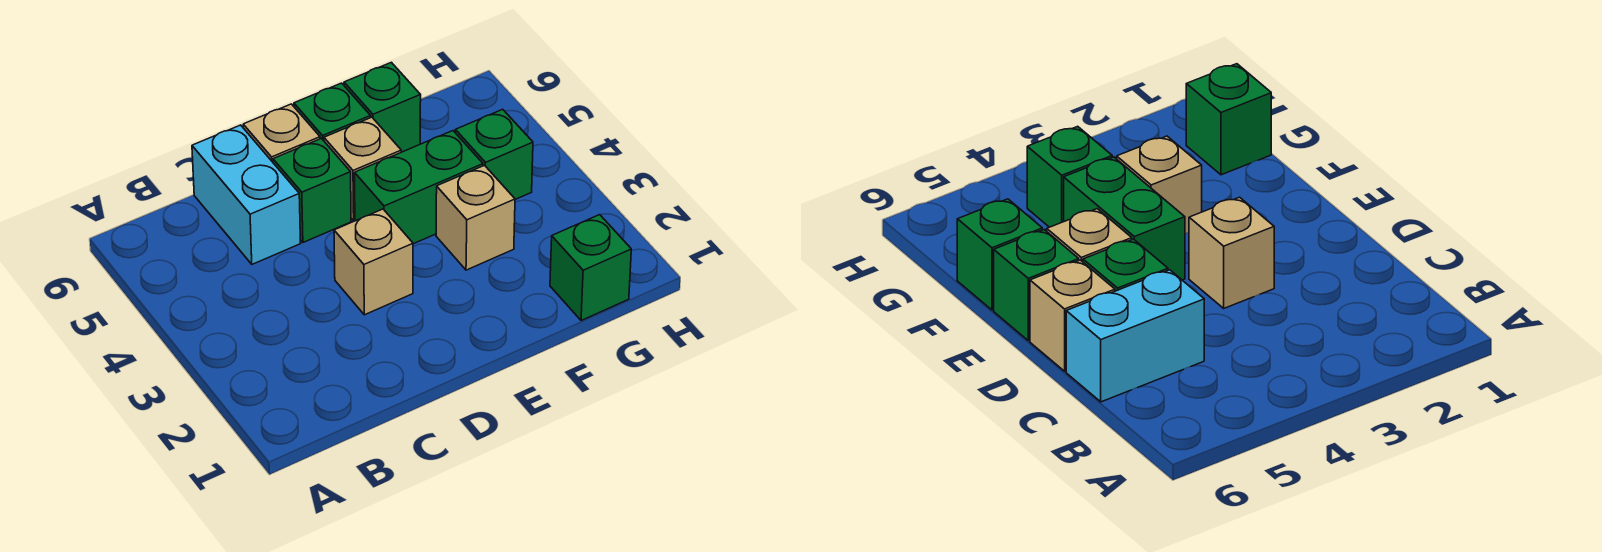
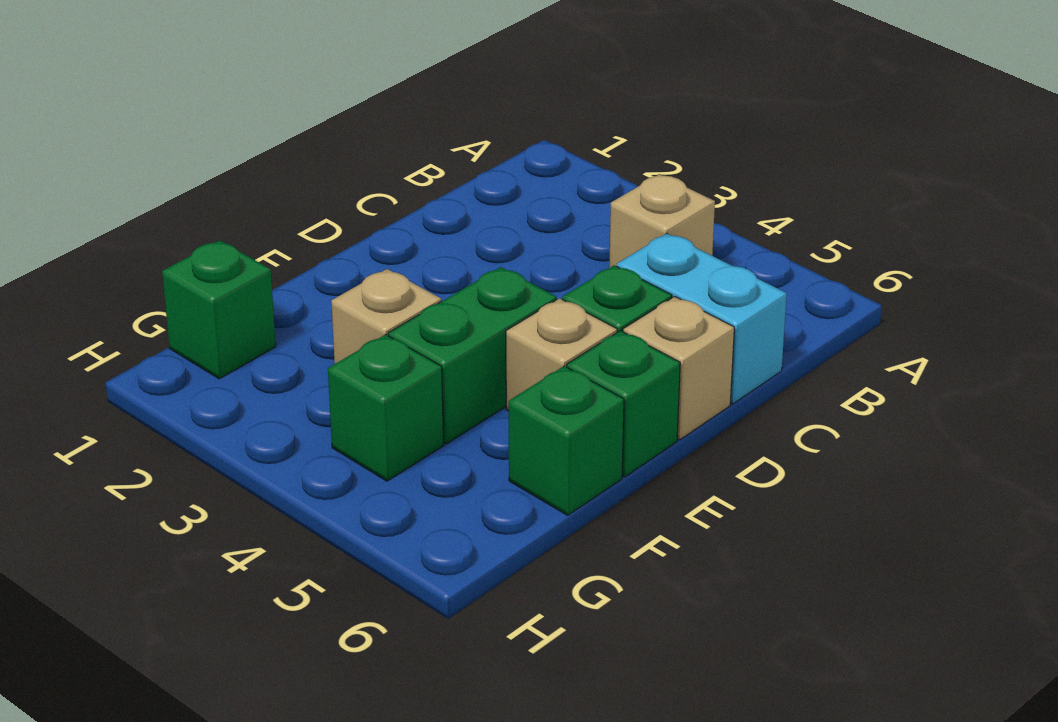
tan brick D3 level 1 -> tan brick B4 level 1

